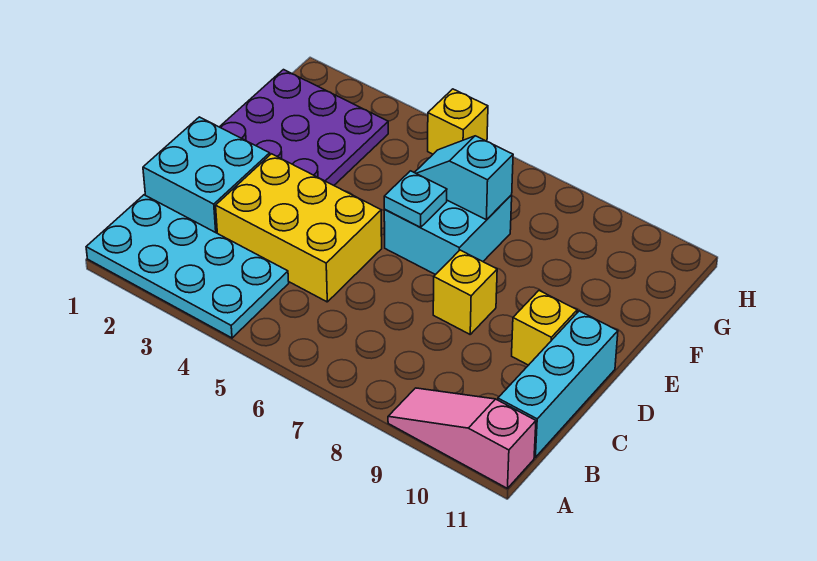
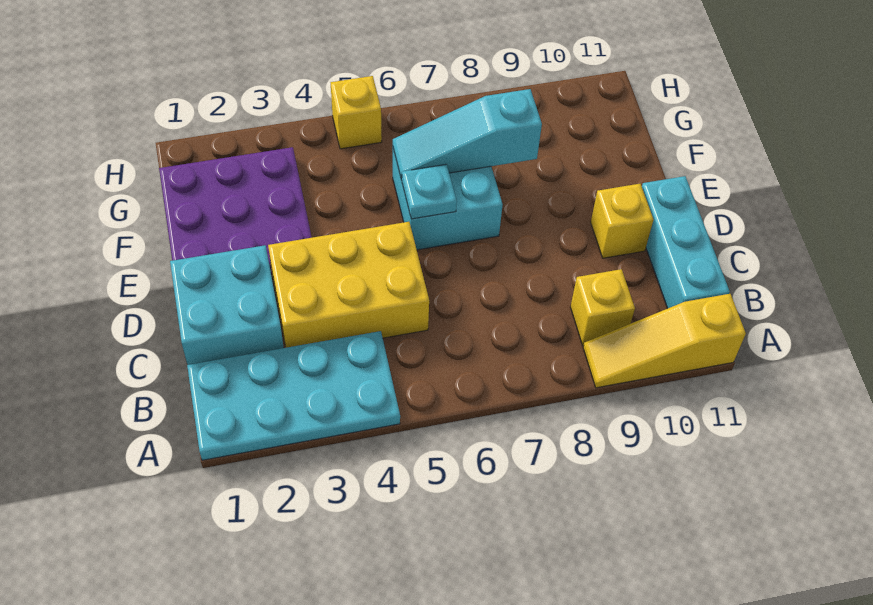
pink slope A9:A11 level 1 top 11 -> yellow slope A9:A11 level 1 top 11
yellow brick D8 level 1 -> yellow brick B9 level 1
cyan slope F6:F7 level 2 top 7 -> cyan slope F6:F8 level 2 top 8

